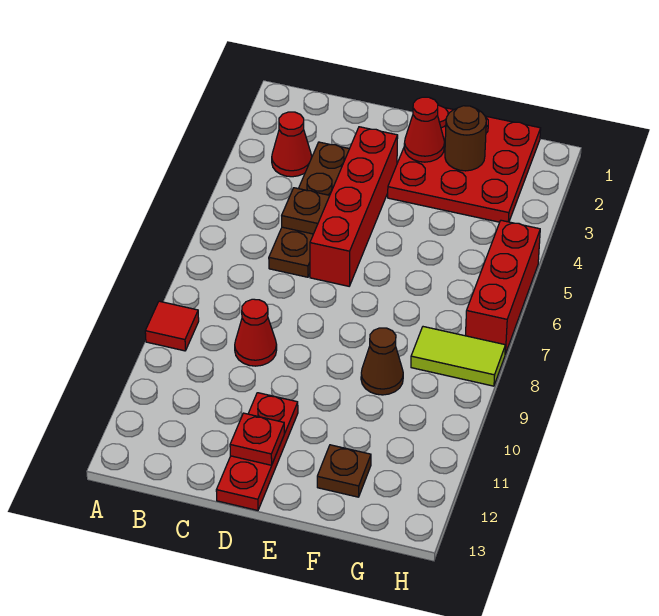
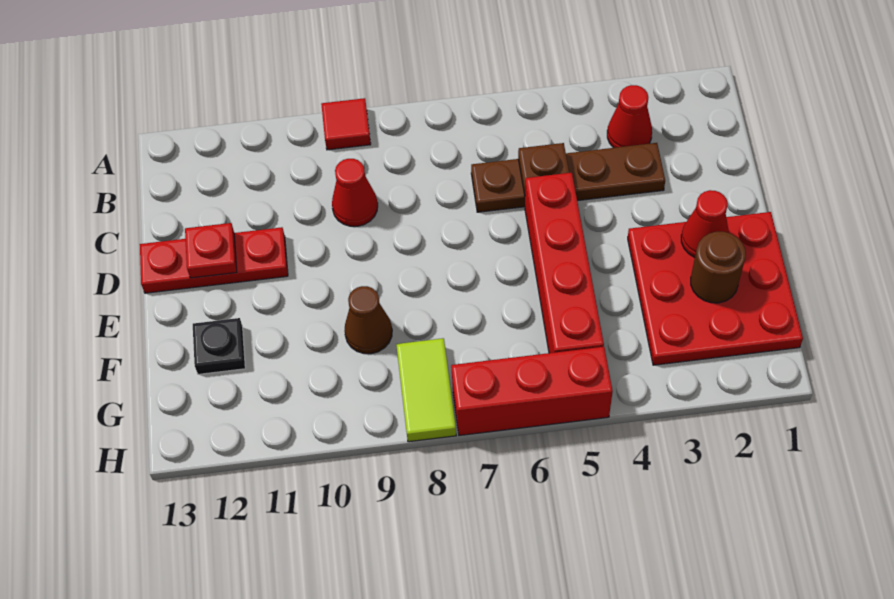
red brick D3:D6 level 1 -> red brick D5:G5 level 1
brown plate F12 level 1 -> black plate F12 level 1

